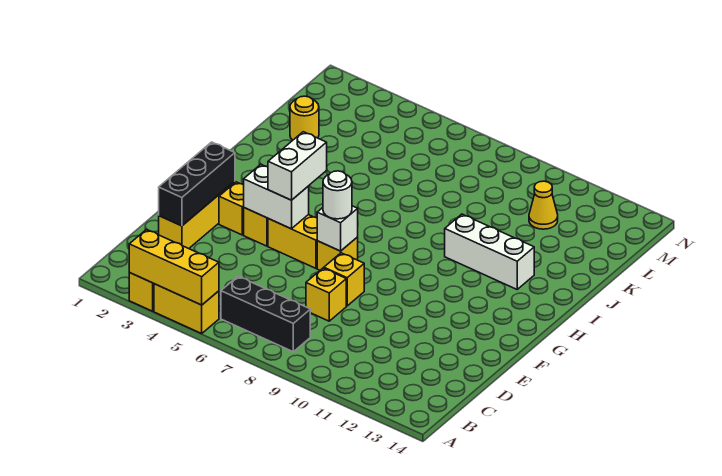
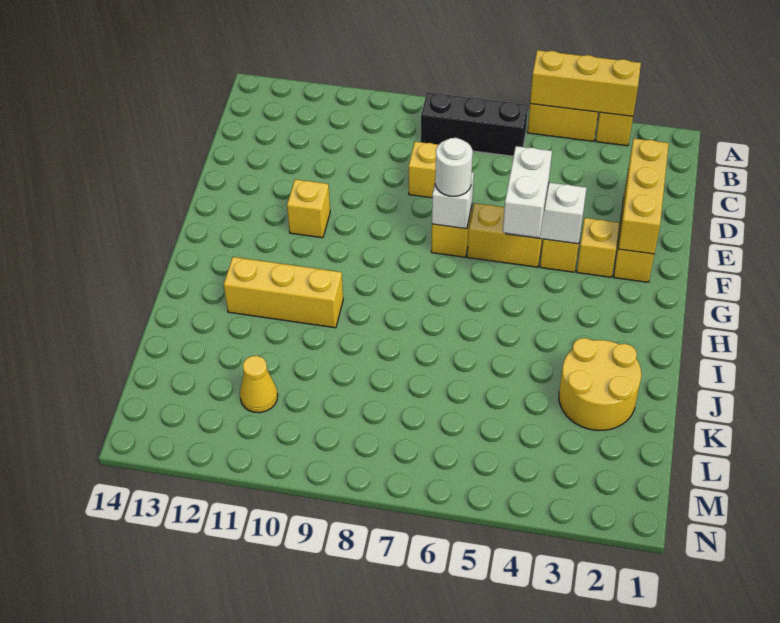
black brick D2:F2 level 2 -> yellow brick D2:F2 level 2
yellow brick E8 level 1 -> yellow brick F11 level 1
white brick I10:I12 level 1 -> yellow brick I10:I12 level 1
yellow round brick K2 level 1 -> yellow round brick J2:K3 level 1

